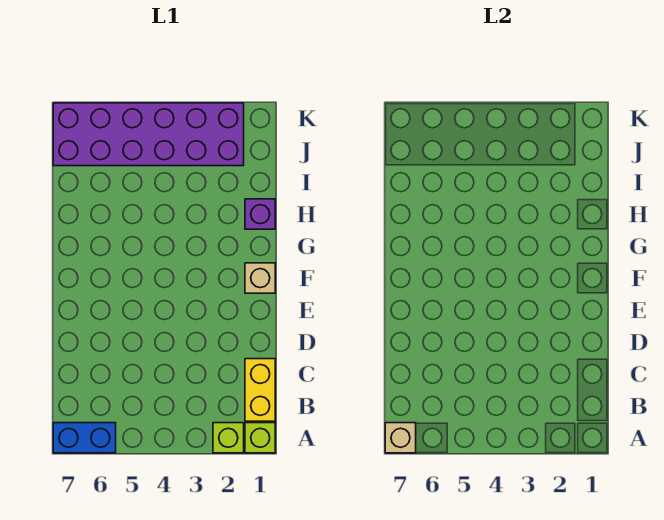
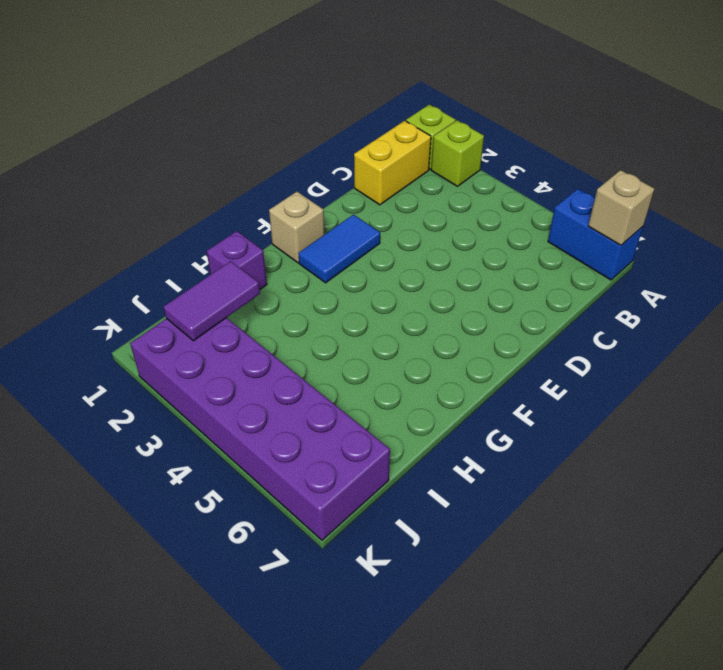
none -> blue tile E2:F2 level 1
none -> purple tile I2:J2 level 2

